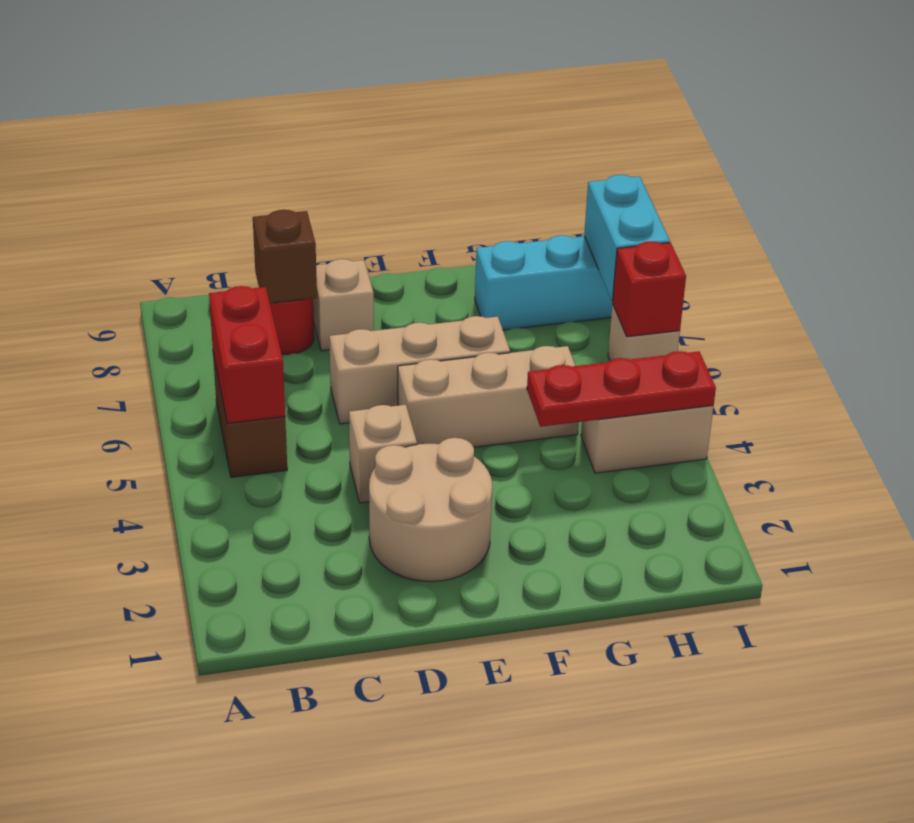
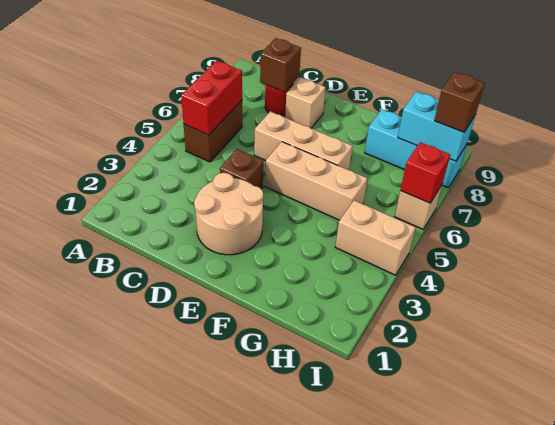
tan brick D4 level 1 -> brown brick D4 level 1
red plate G4:I4 level 2 -> none
cyan brick I7:I8 level 2 -> cyan brick H8:I8 level 2
none -> brown brick I8 level 3

